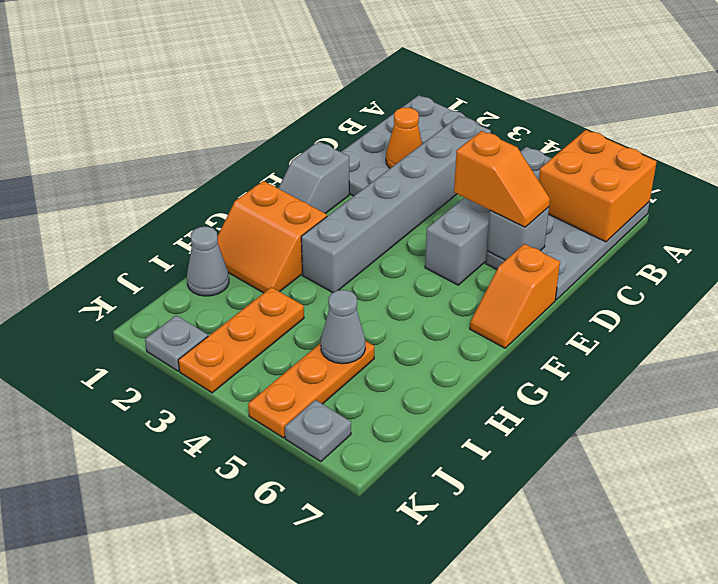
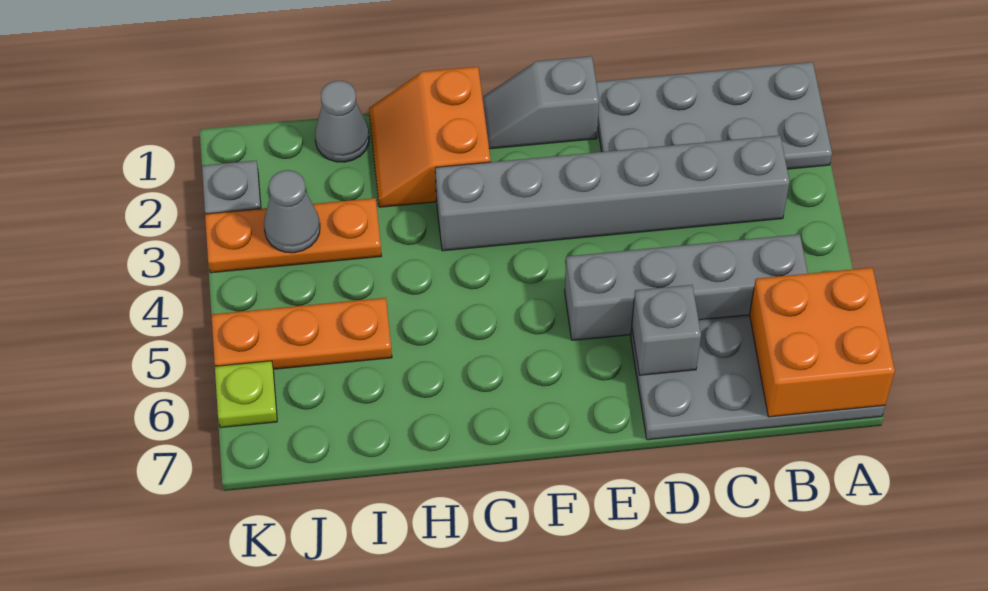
orange cone C2 level 2 -> none
orange slope D5:D6 level 3 top 5 -> none
orange slope E7:F7 level 1 top E -> none
grey cone I5 level 2 -> grey cone J3 level 2
grey plate K6 level 1 -> lime plate K6 level 1

